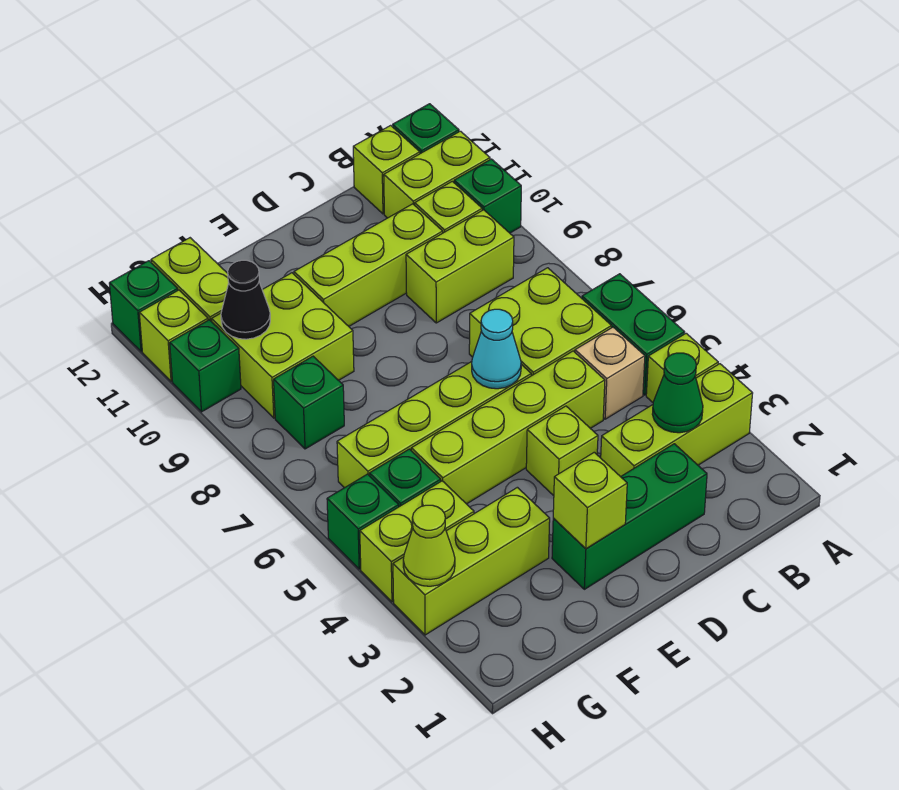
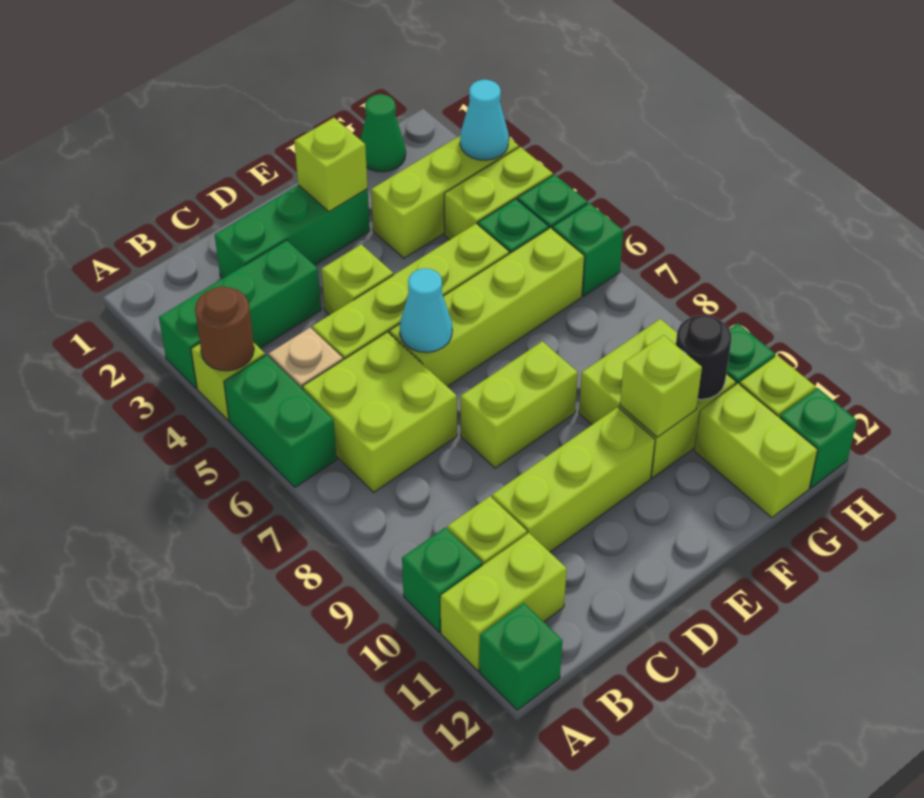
lime brick A3:C3 level 1 -> green brick A3:C3 level 1
none -> brown round brick A4 level 2
green cone B3 level 2 -> green cone G1 level 1
lime brick B9:C9 level 1 -> lime brick D8:E8 level 1
lime brick B12 level 1 -> lime brick F10 level 2
green brick G8 level 1 -> green brick H6 level 1
black cone G10 level 2 -> black round brick G10 level 2
lime cone H3 level 2 -> cyan cone H3 level 2

